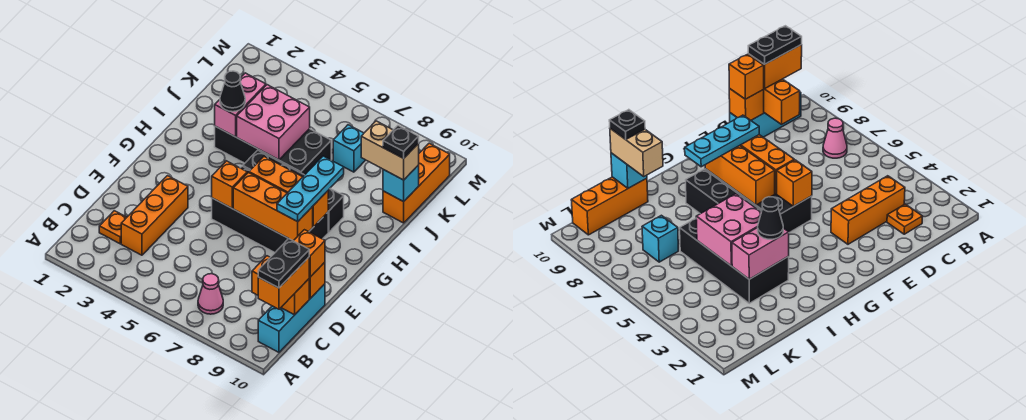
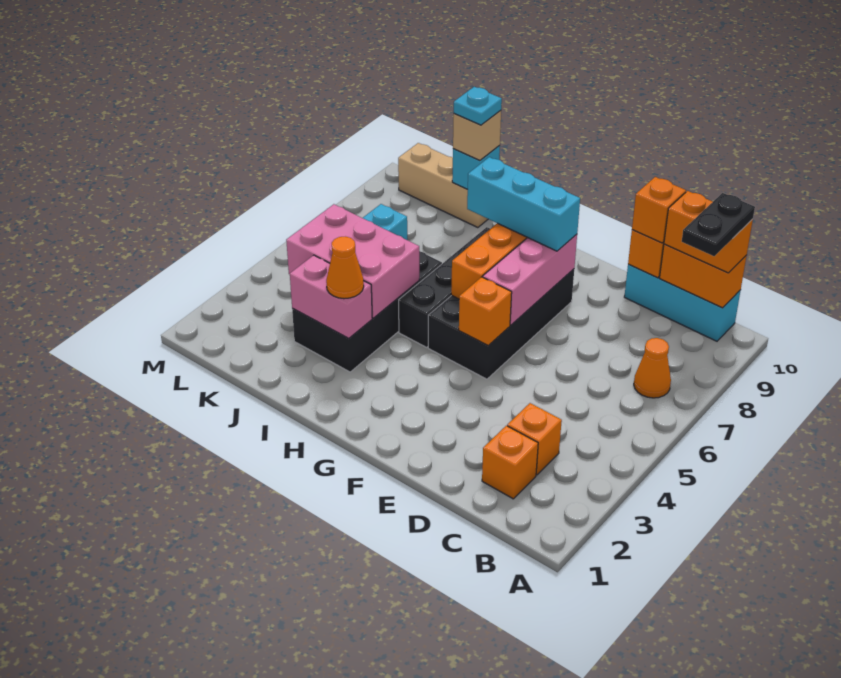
pink cone B7 level 1 -> orange cone B7 level 1
black plate B10:C10 level 4 -> black plate B9:B10 level 4
orange plate C2 level 1 -> orange brick C2 level 1
orange brick C3:E3 level 1 -> orange brick C3 level 1
orange brick C9:C10 level 2 -> orange brick B10:C10 level 2
orange brick F6:F8 level 2 -> pink brick F6:F8 level 2
cyan plate F8:H8 level 3 -> cyan brick F8:H8 level 3
black cone I3 level 3 -> orange cone I3 level 3
pink brick I4:J5 level 2 -> pink brick I4:K5 level 2
tan brick J9:J10 level 3 -> tan brick J10 level 3
orange brick J10:L10 level 1 -> tan brick J10:L10 level 1
black plate J10 level 4 -> cyan plate J10 level 4

